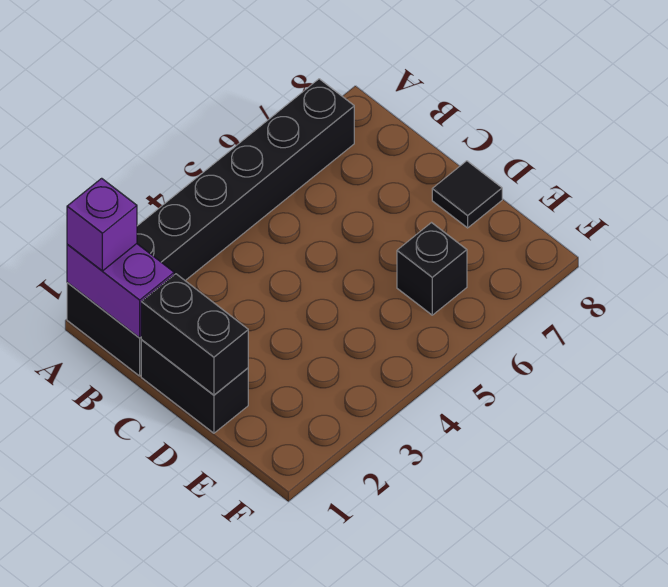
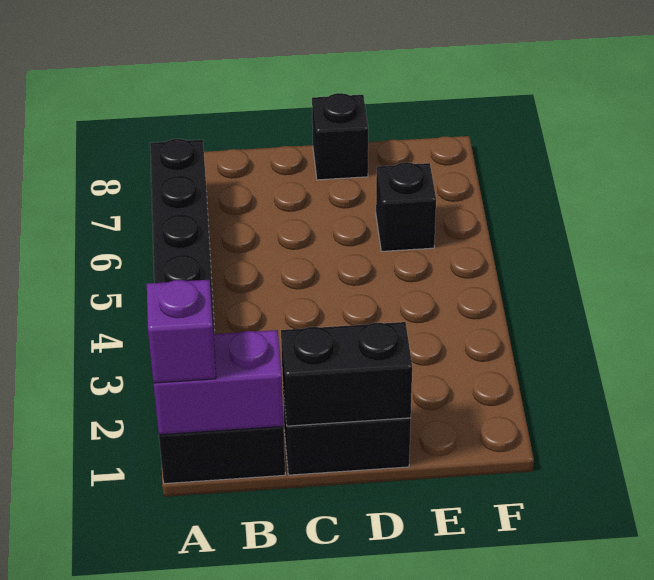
black tile D8 level 1 -> black brick D8 level 1

